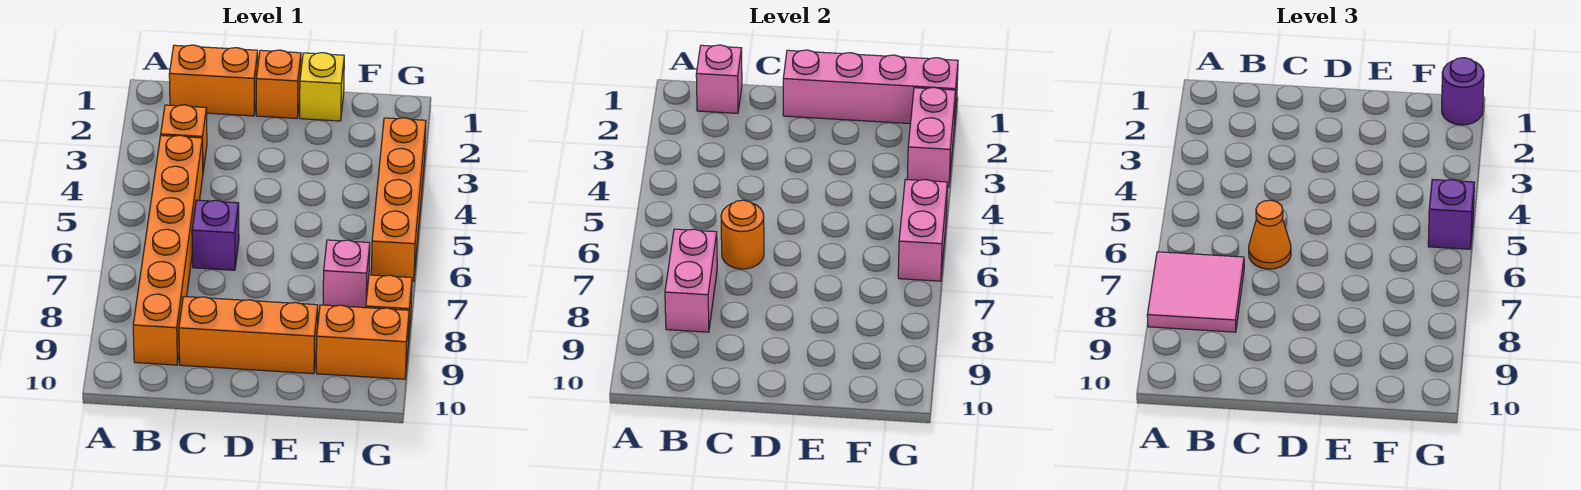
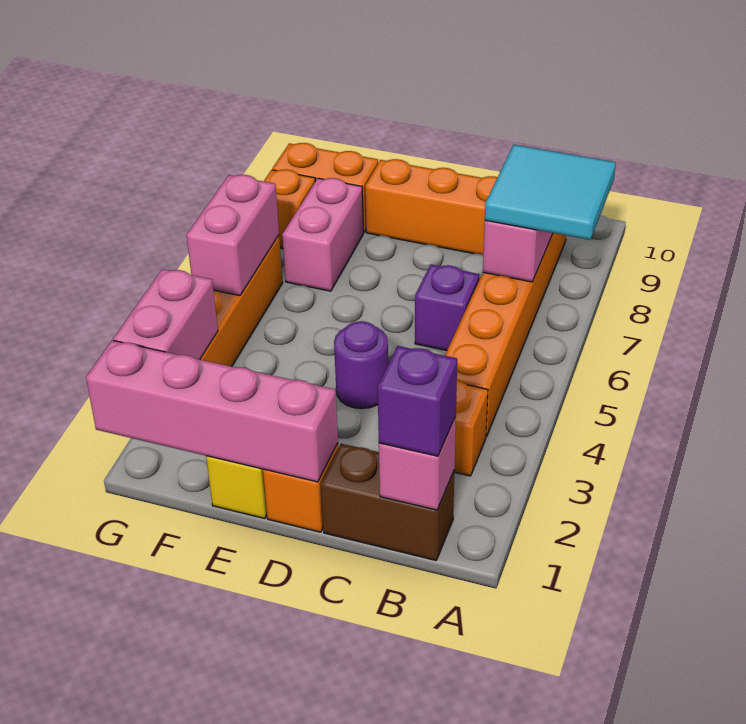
pink tile A7:B8 level 3 -> cyan tile A7:B8 level 3
orange brick B1:C1 level 1 -> brown brick B1:C1 level 1
orange round brick C6 level 2 -> none
orange cone C6 level 3 -> none
pink brick F7 level 1 -> pink brick F7:F8 level 1
purple round brick G1 level 3 -> purple round brick D4 level 1
purple brick G5 level 3 -> purple brick B1 level 3

